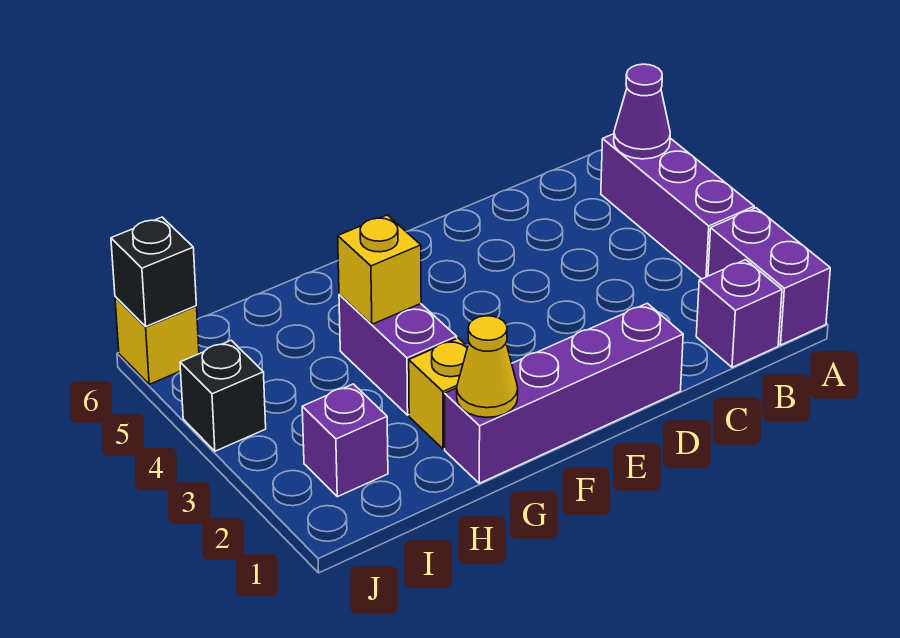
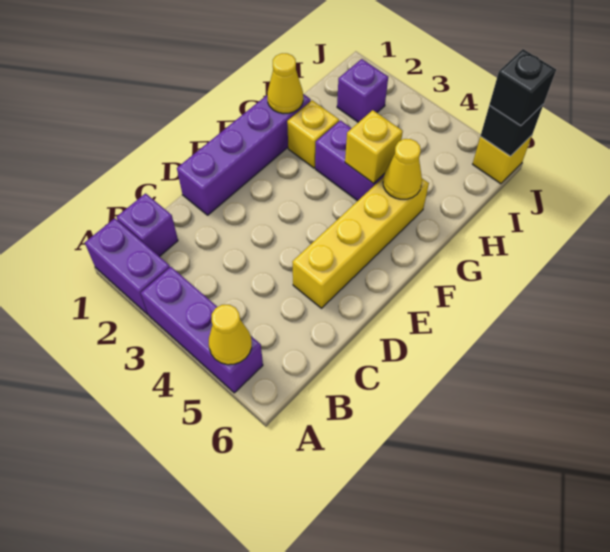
purple cone A5 level 2 -> yellow cone A5 level 2
none -> yellow brick D5:G5 level 1
none -> yellow cone G5 level 2
black brick J4 level 1 -> black brick J6 level 3

